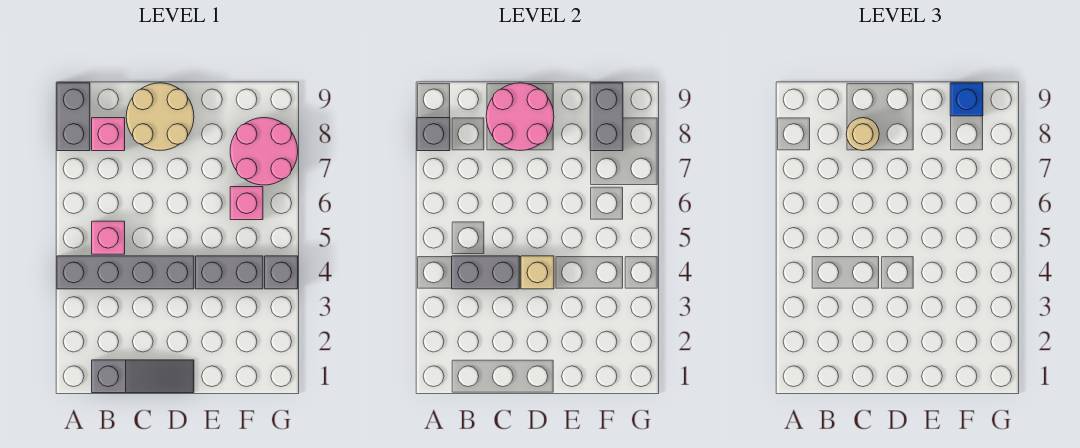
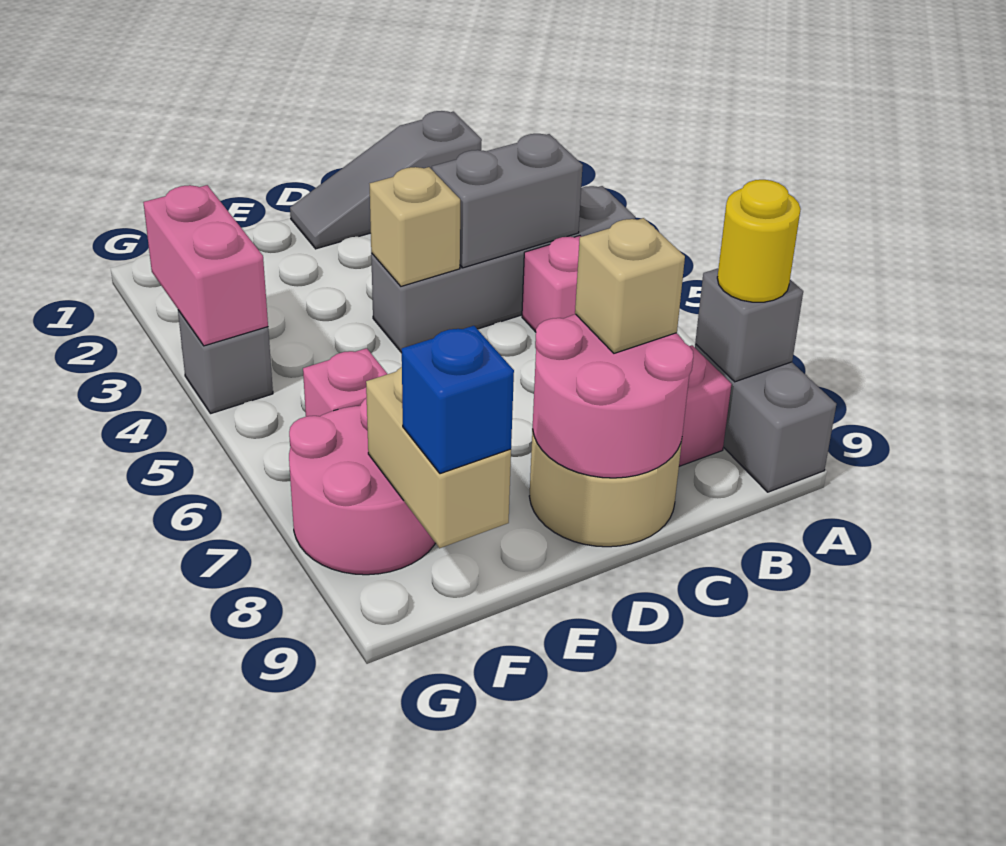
none -> yellow round brick A8 level 3
tan round brick C8 level 3 -> tan brick C8 level 3
grey brick E4:F4 level 1 -> none
grey brick F8:F9 level 2 -> tan brick F8:F9 level 2
none -> pink brick G3:G4 level 2

